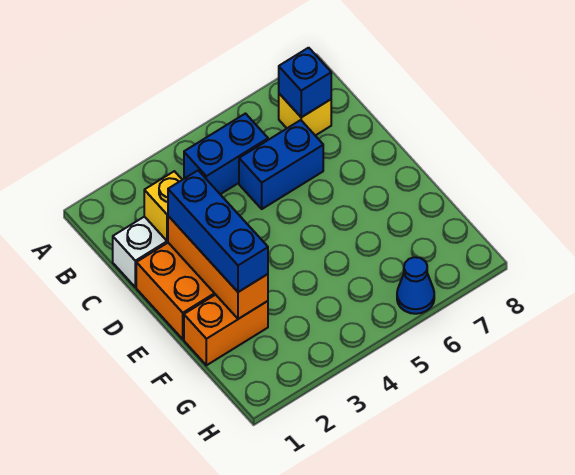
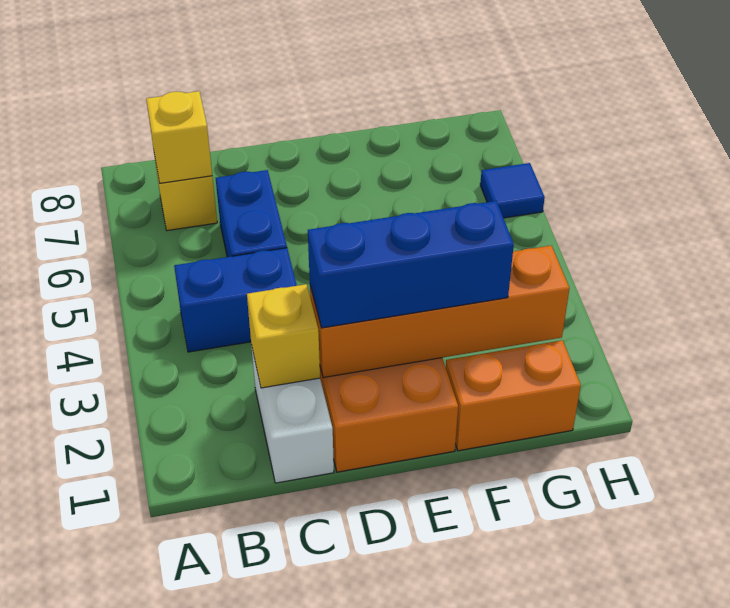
blue brick B4:B5 level 1 -> blue brick B4:C4 level 1
blue brick B7 level 2 -> yellow brick B7 level 2
orange brick D2:F2 level 2 -> orange brick D2:G2 level 2
orange brick F1:F2 level 1 -> orange brick F1:G1 level 1
blue cone H6 level 1 -> blue tile H6 level 1

